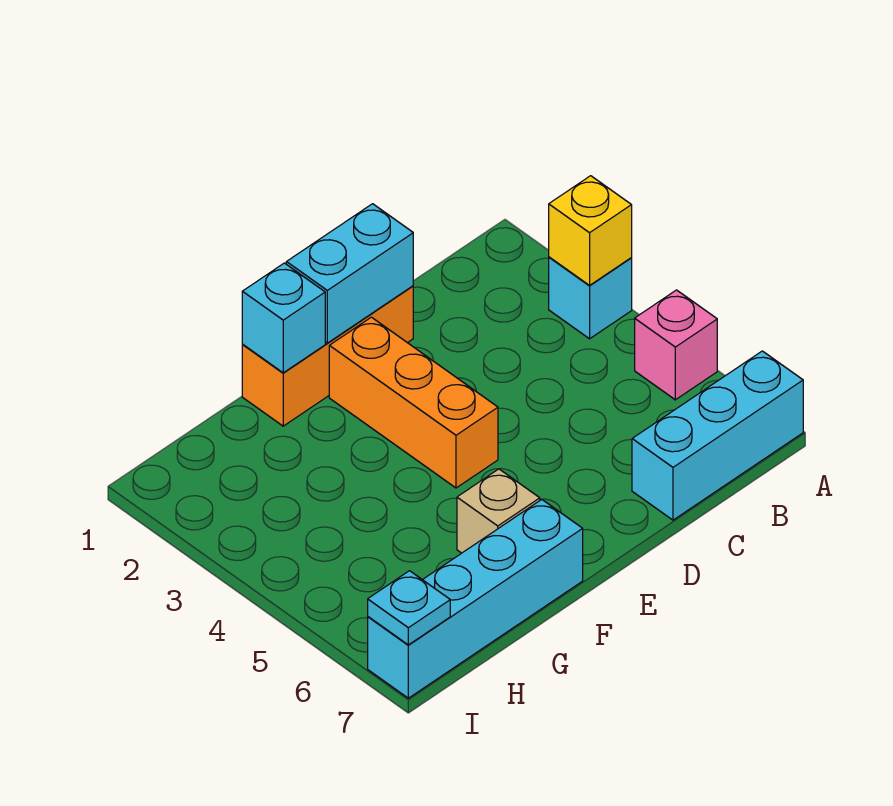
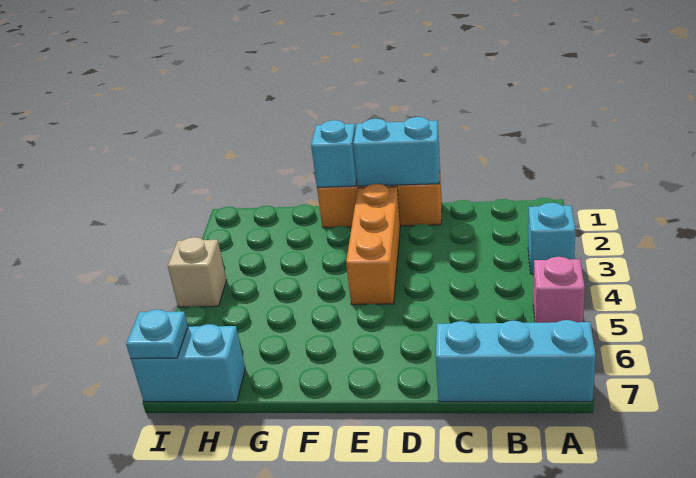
yellow brick A3 level 2 -> none
tan brick F6 level 1 -> tan brick I4 level 1
cyan brick F7:I7 level 1 -> cyan brick H7:I7 level 1

